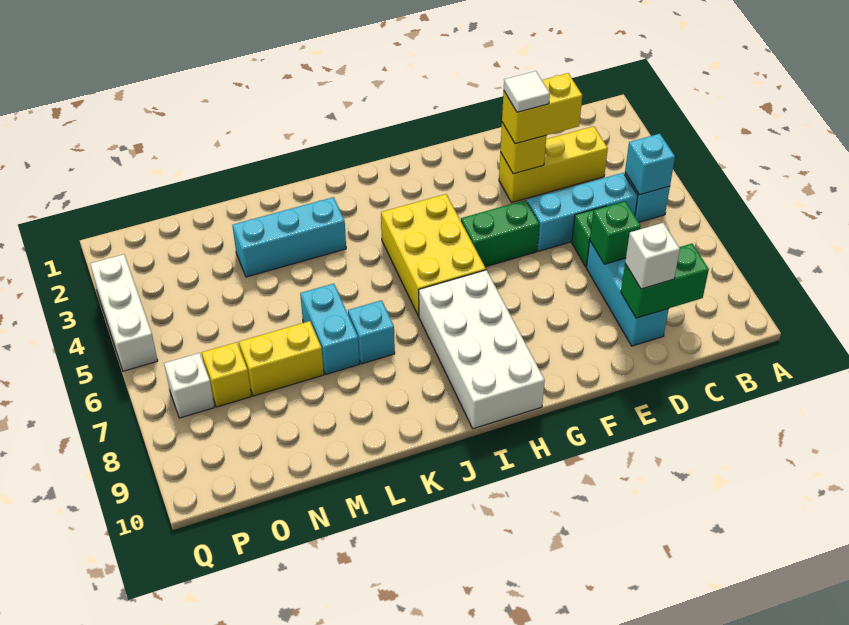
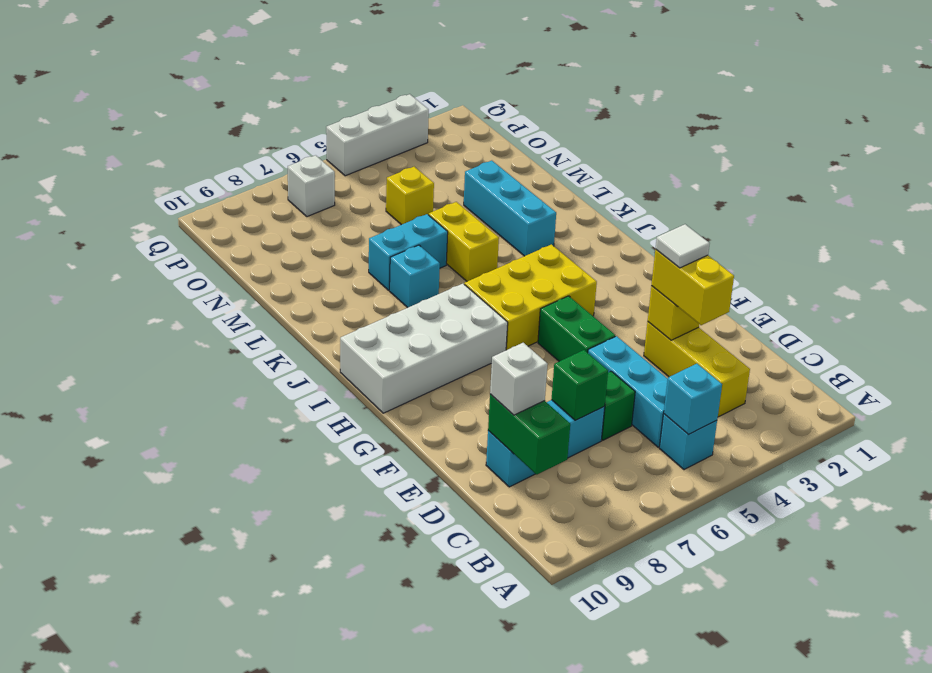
yellow brick M7:N7 level 1 -> yellow brick K5:L5 level 1
yellow brick O7 level 1 -> yellow brick N5 level 1

